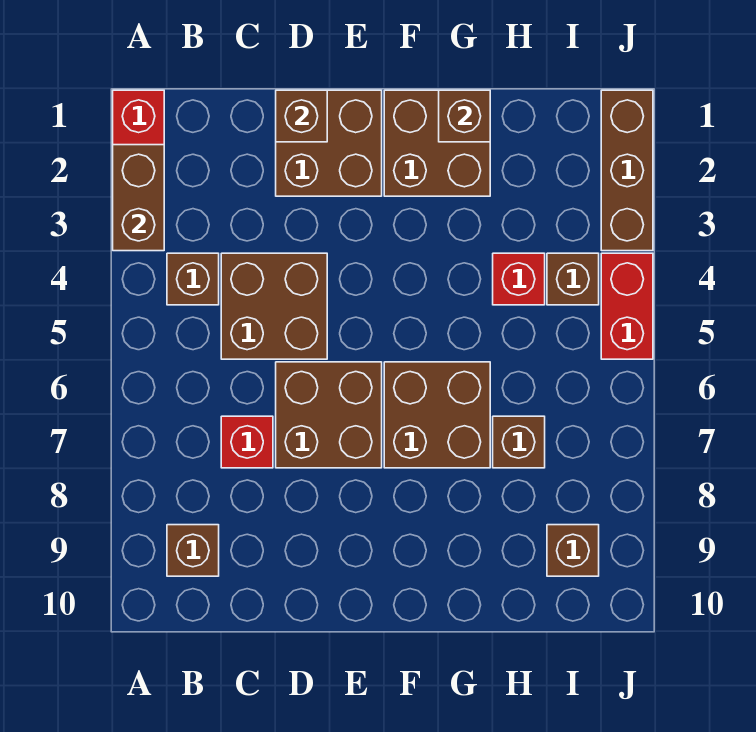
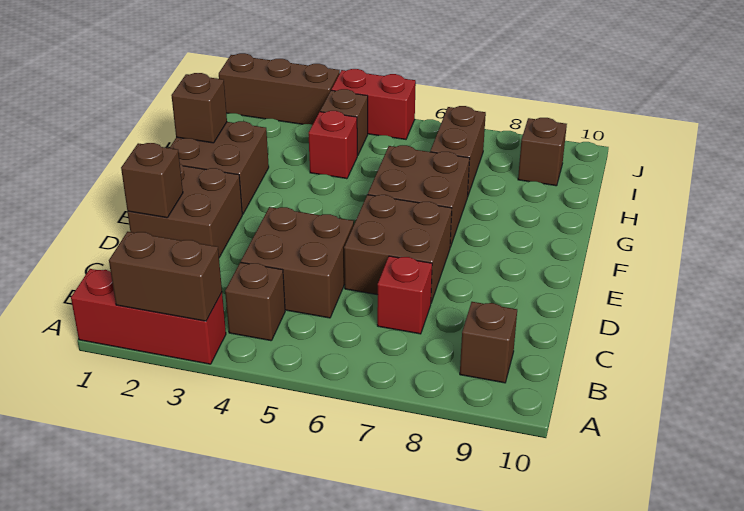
brown brick H7 level 1 -> brown brick H7:I7 level 1

